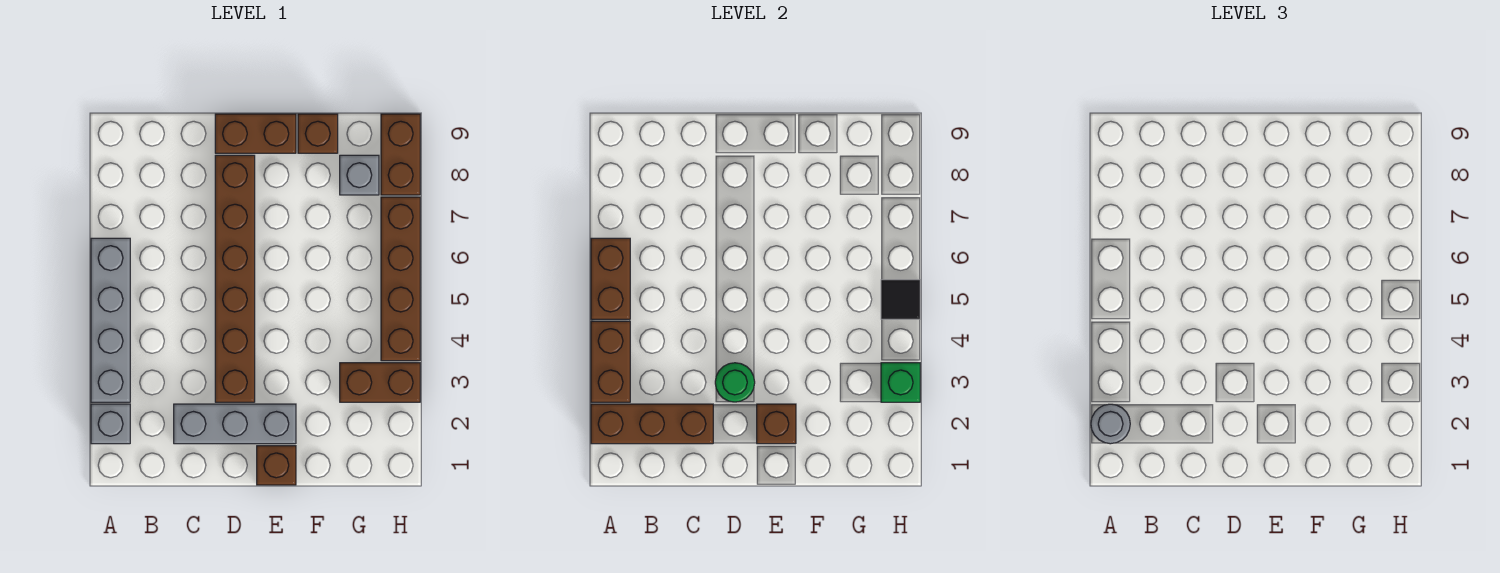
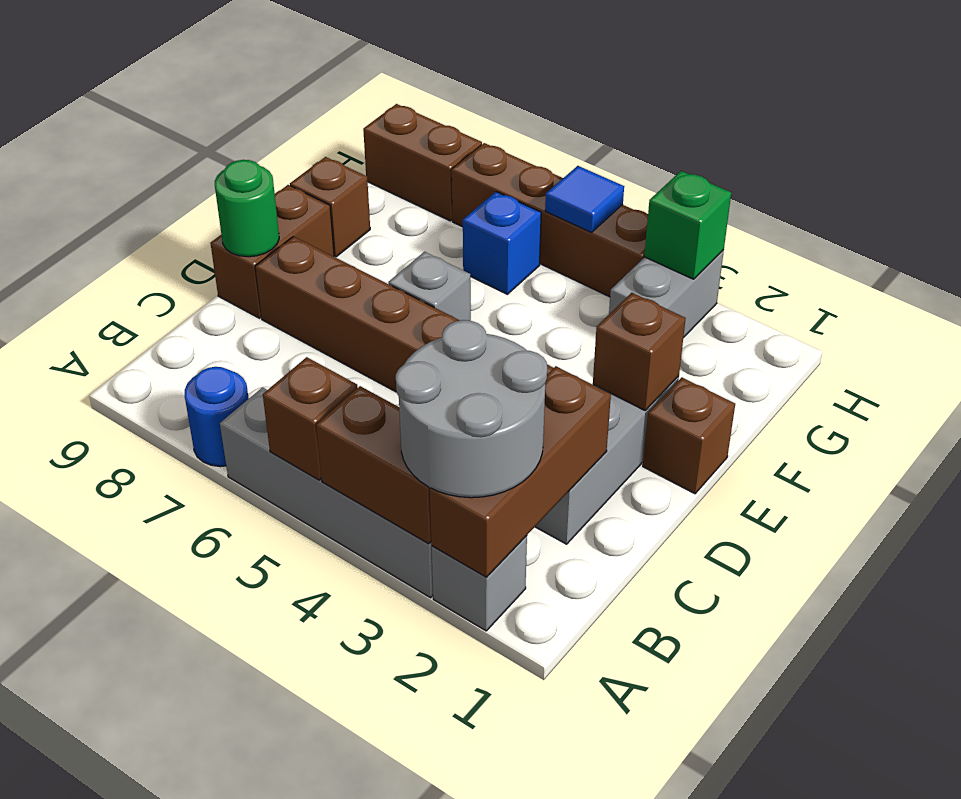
grey round brick A2 level 3 -> grey round brick A2:B3 level 3
brown brick A5:A6 level 2 -> brown brick A5 level 2
none -> blue round brick A7 level 1
green round brick D3 level 2 -> green round brick D9 level 2
brown brick G3:H3 level 1 -> grey brick G3:H3 level 1
none -> blue brick G6 level 1
grey brick G8 level 1 -> grey brick E6 level 1
black tile H5 level 2 -> blue tile H5 level 2

